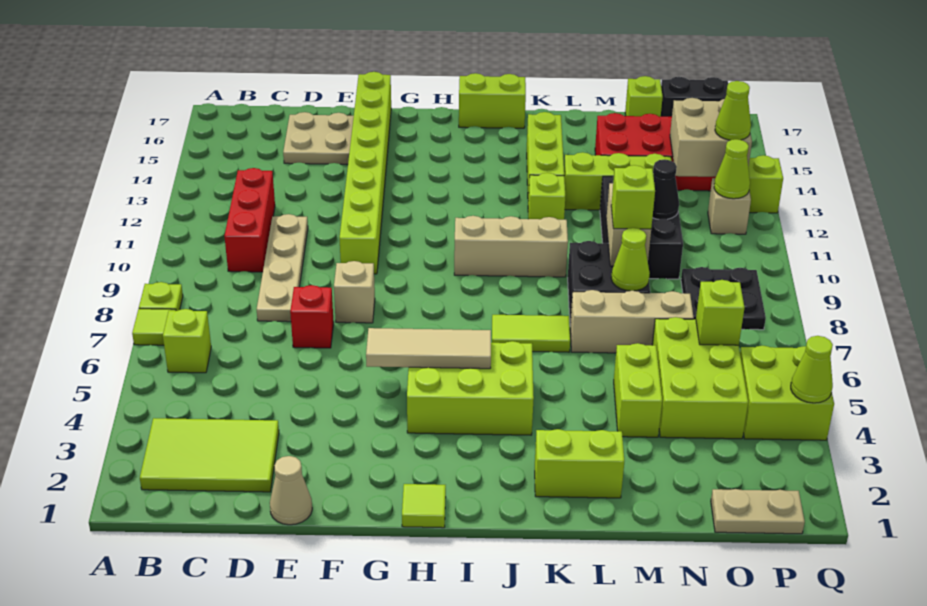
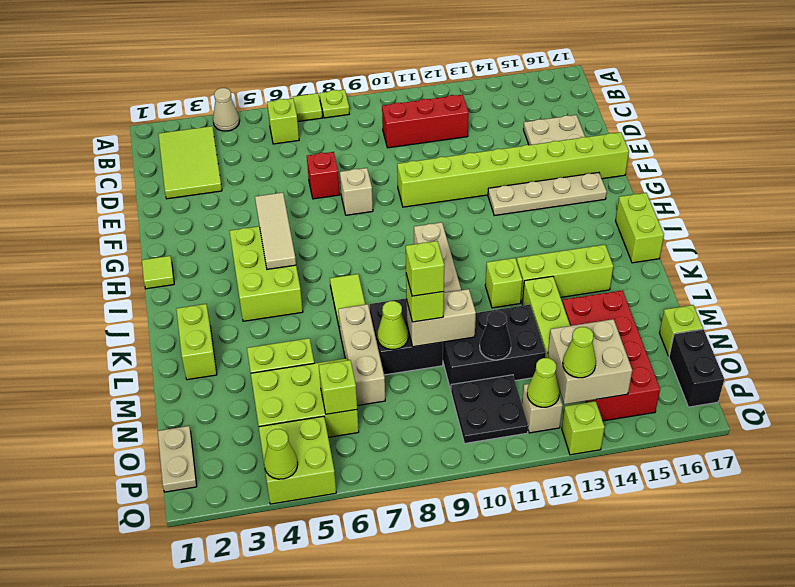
tan plate D8:D11 level 1 -> tan plate G13:G16 level 1
tan cone E1 level 1 -> tan cone A4 level 1
none -> lime brick M9 level 4
black plate O8:P9 level 1 -> black plate O10:P11 level 1

